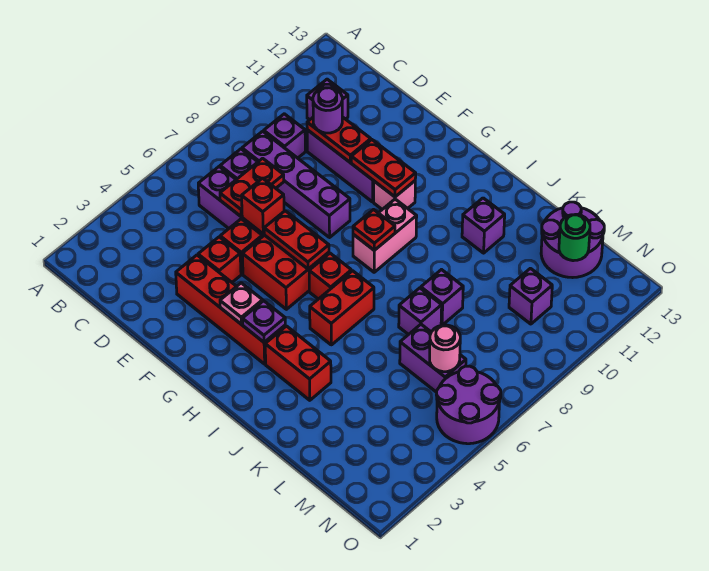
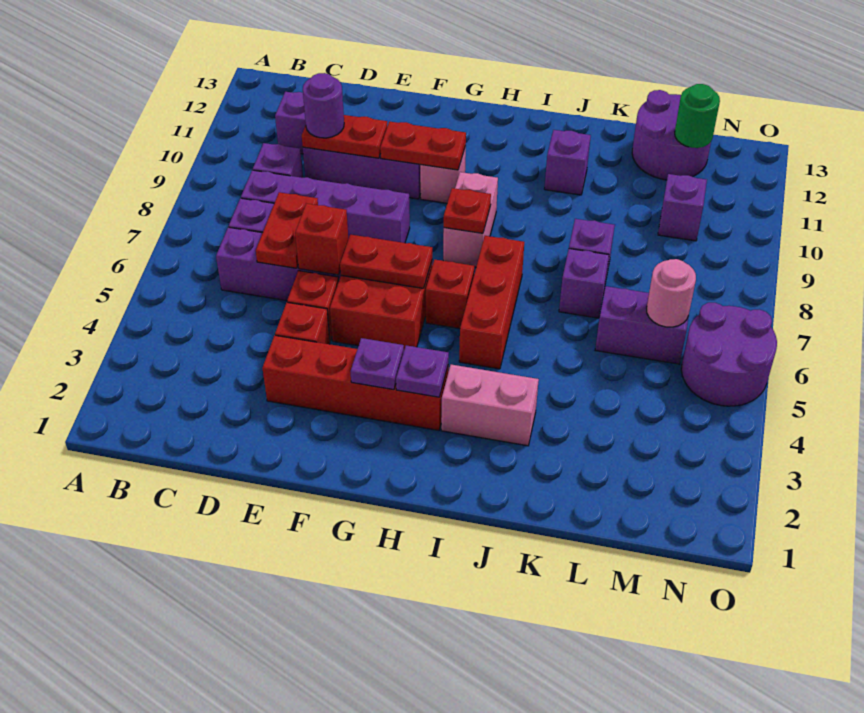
pink plate G3 level 2 -> purple plate G3 level 2
red brick I3:J3 level 1 -> pink brick I3:J3 level 1
red brick I5:I6 level 1 -> red brick I5:I7 level 1

